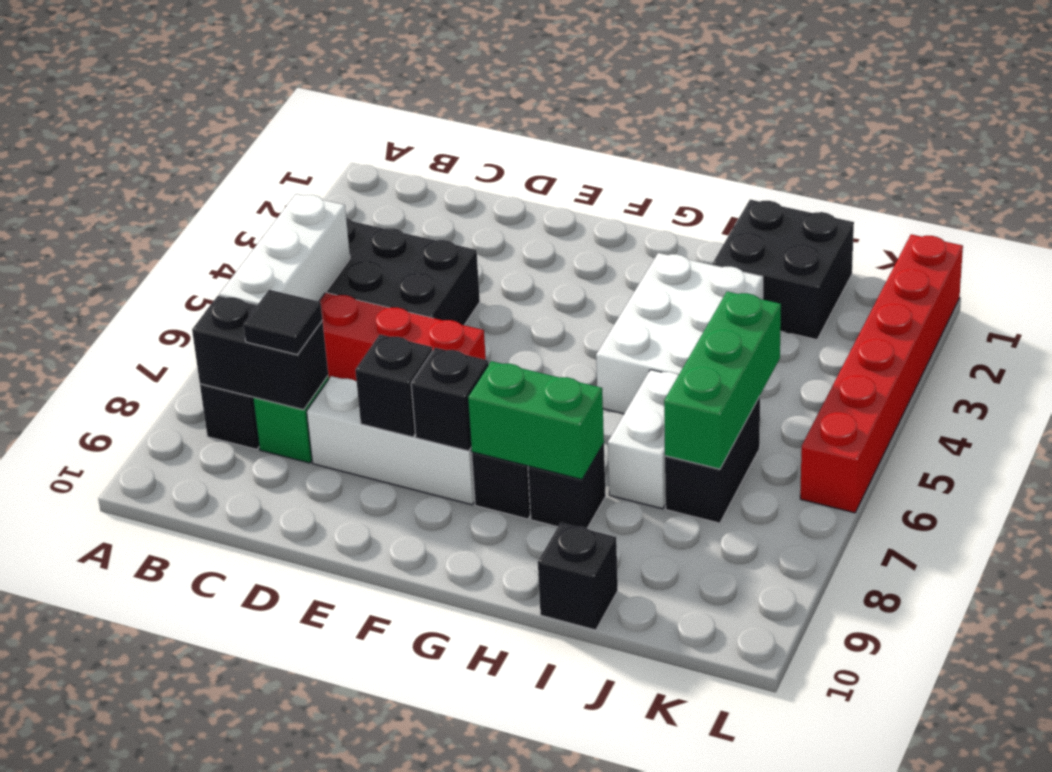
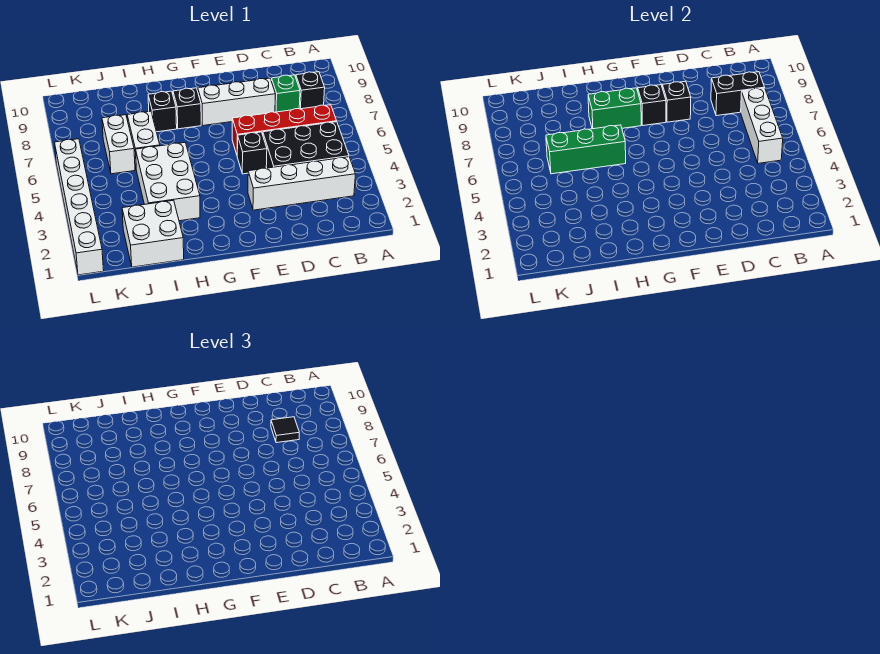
none -> white brick B3:E3 level 1
black brick I1:J2 level 1 -> white brick I1:J2 level 1
black brick I10 level 1 -> black brick E5 level 1
green brick J5:J7 level 2 -> green brick H6:J6 level 2
black brick J6:J7 level 1 -> white brick J6:J7 level 1
red brick L1:L6 level 1 -> white brick L1:L6 level 1

